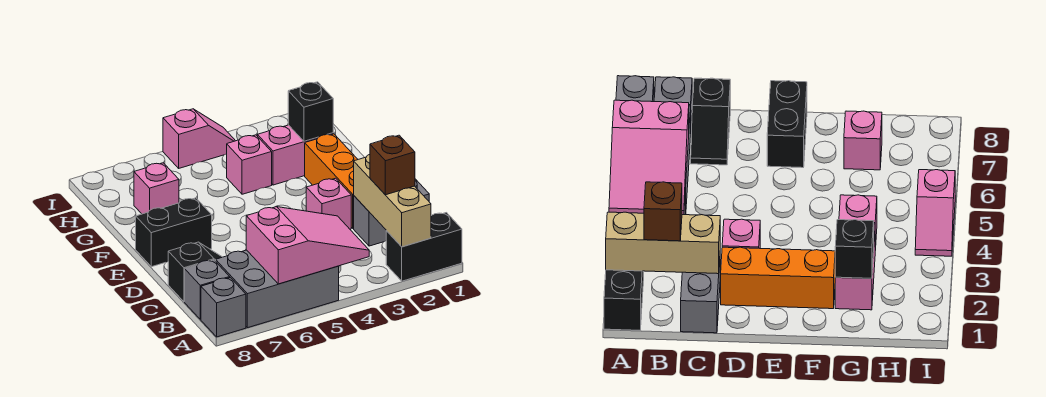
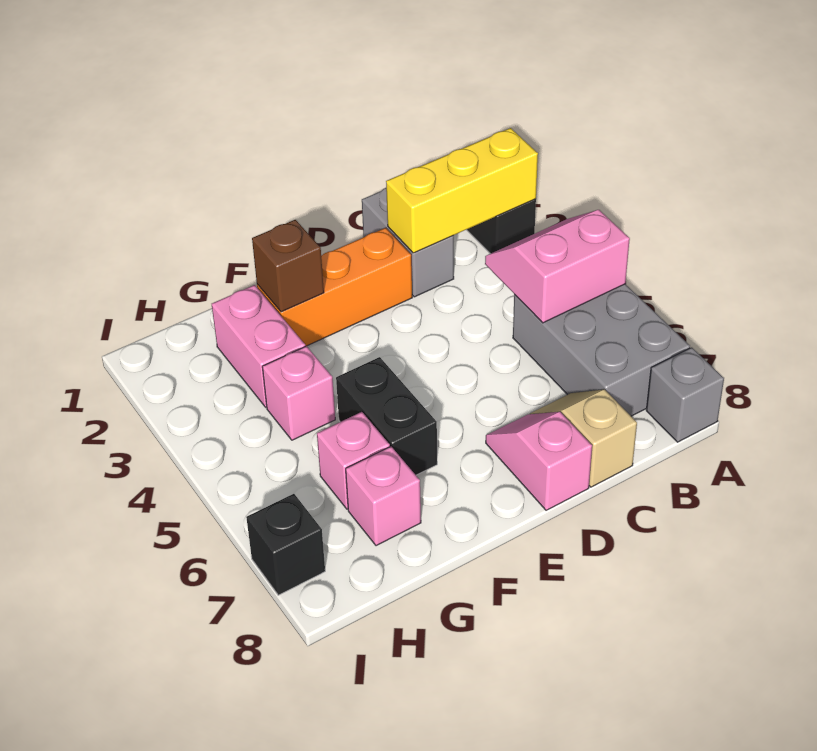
tan brick A2:C2 level 2 -> yellow brick A2:C2 level 2
pink slope A4:B6 level 2 top 6 -> pink slope A4:B5 level 2 top 5
brown brick B2 level 3 -> brown brick F2 level 2
grey brick B8 level 1 -> none
black slope C7:C8 level 1 top 8 -> tan slope C7:C8 level 1 top 8
pink brick D3 level 1 -> pink brick G6 level 1
black brick E7:E8 level 1 -> black brick F5:F6 level 1
black brick G2 level 2 -> black brick I7 level 1
pink slope I4:I5 level 1 top 5 -> pink slope D7:D8 level 1 top 8

